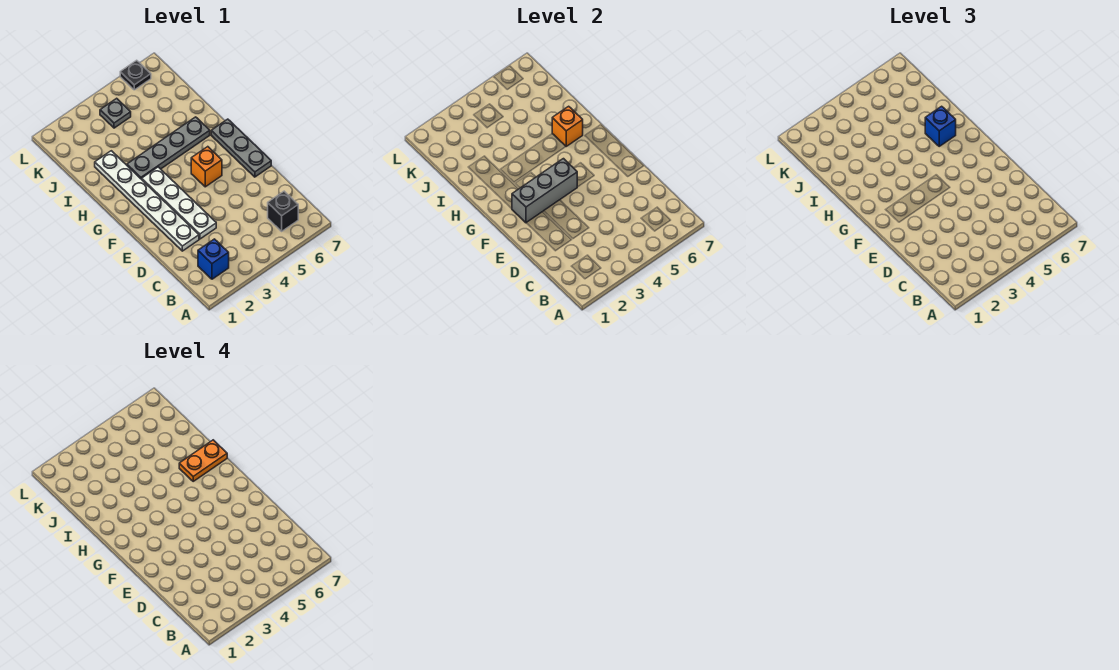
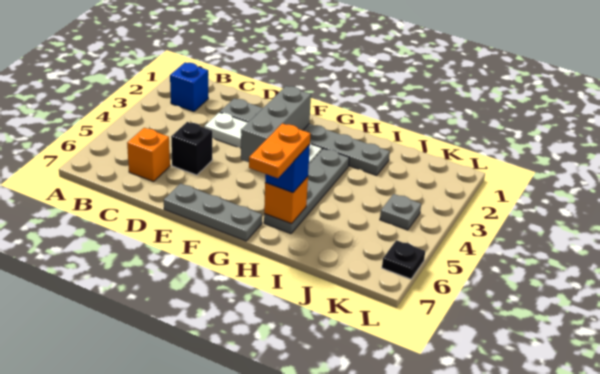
black brick B6 level 1 -> black brick D5 level 1
white plate D2:I2 level 1 -> grey plate D2:I2 level 1
orange brick F5 level 1 -> orange brick C6 level 1

